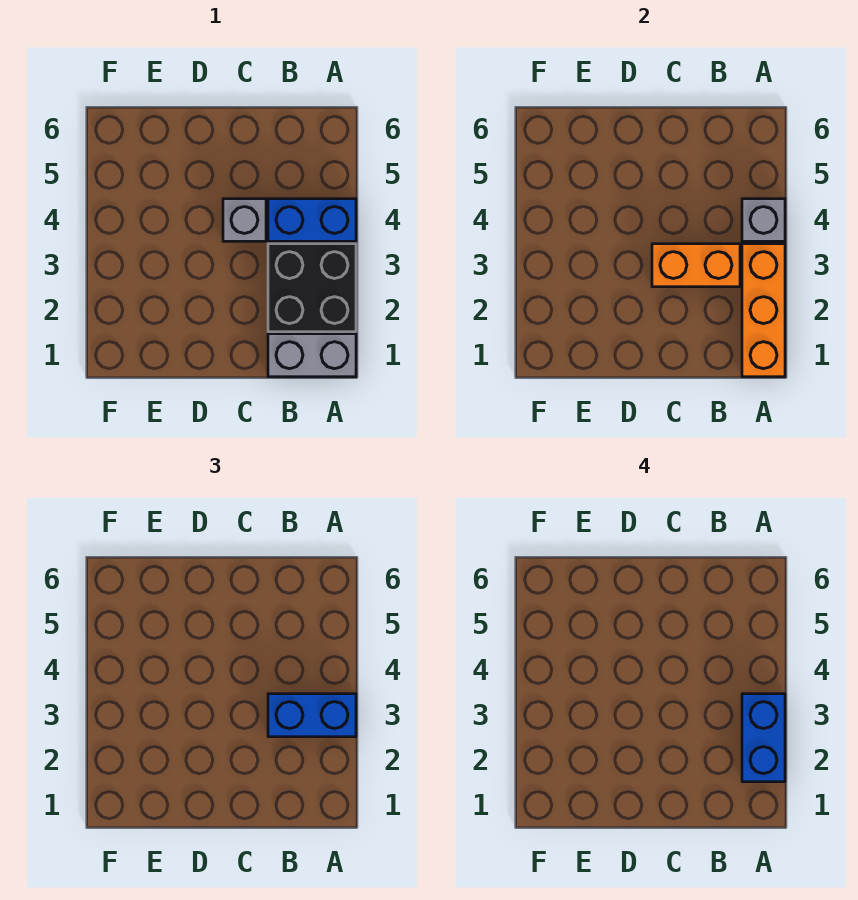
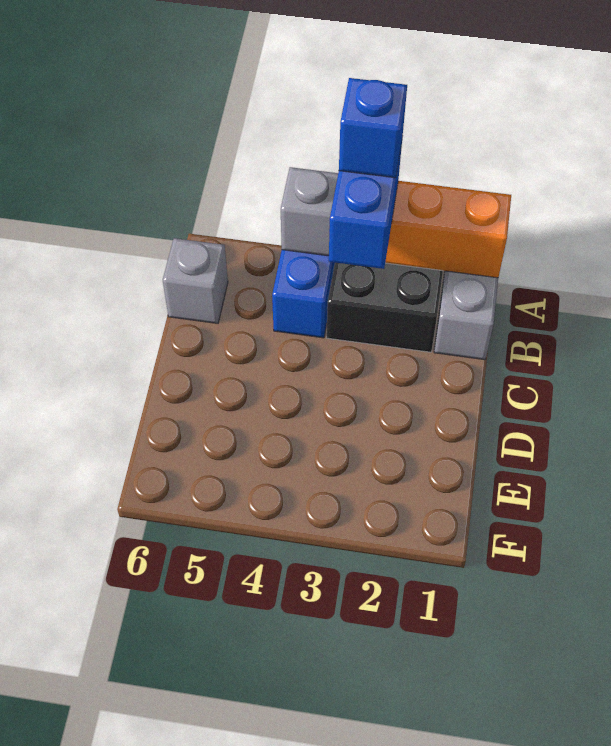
blue brick A2:A3 level 4 -> blue brick A3 level 4
orange brick B3:C3 level 2 -> none
grey brick C4 level 1 -> grey brick B6 level 1

